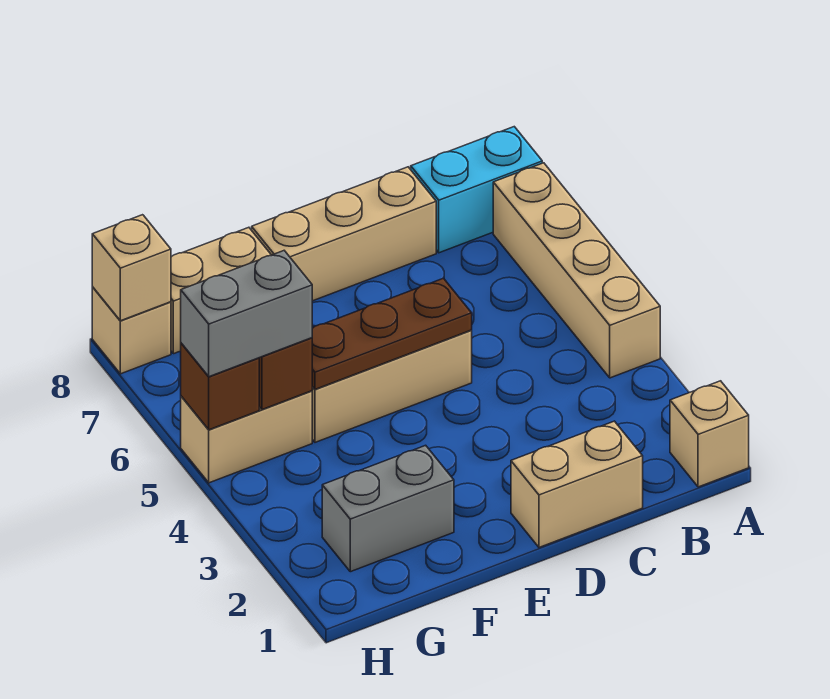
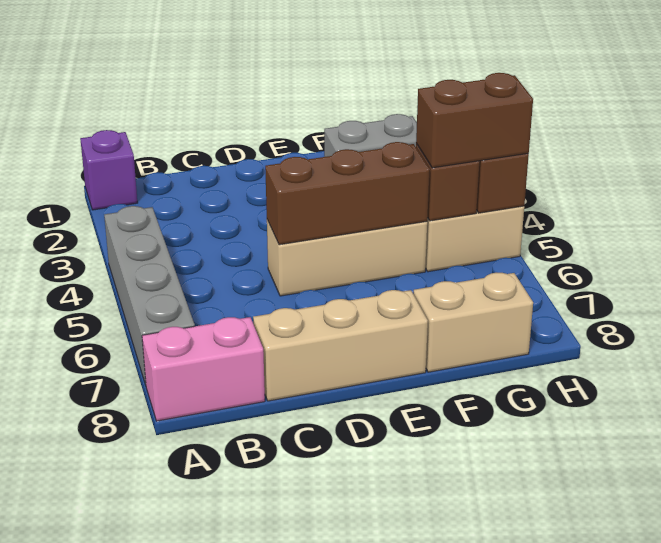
tan brick A1 level 1 -> purple brick A1 level 1
tan brick A4:A7 level 1 -> grey brick A4:A7 level 1
cyan brick A8:B8 level 1 -> pink brick A8:B8 level 1
tan brick C1:D1 level 1 -> none
brown plate D5:F5 level 2 -> brown brick D5:F5 level 2
grey brick G5:H5 level 3 -> brown brick G5:H5 level 3
tan brick H8 level 1 -> none
tan brick H8 level 2 -> none

